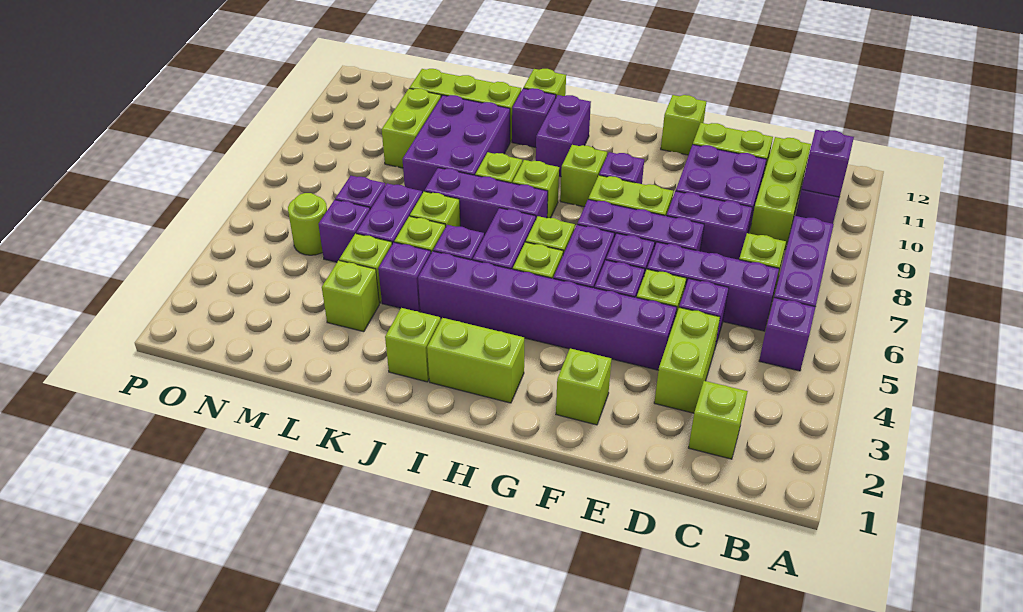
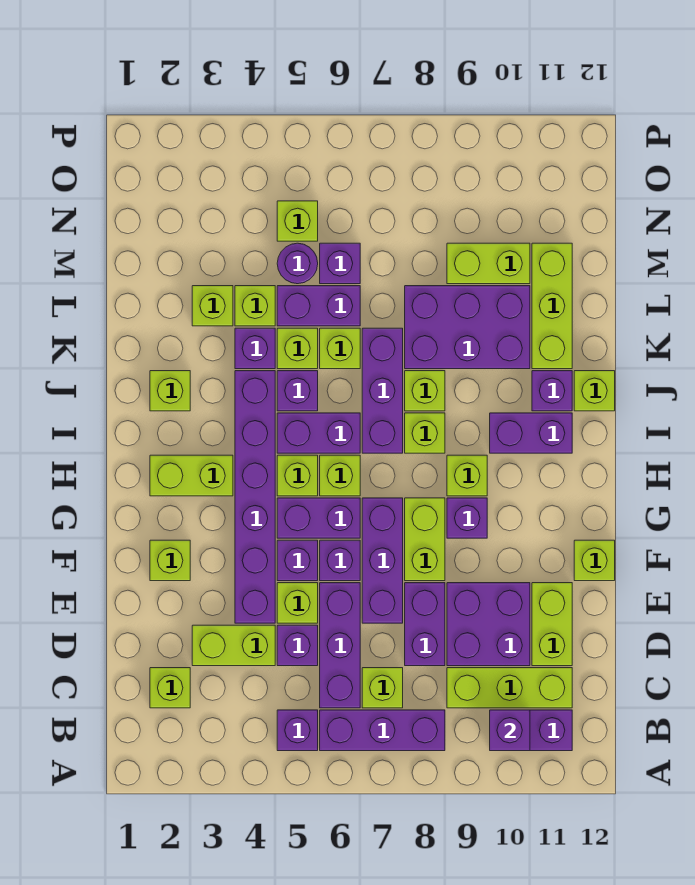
lime brick H2:I2 level 1 -> lime brick H2:H3 level 1
purple brick M5 level 1 -> purple round brick M5 level 1
lime round brick N5 level 1 -> lime brick N5 level 1

